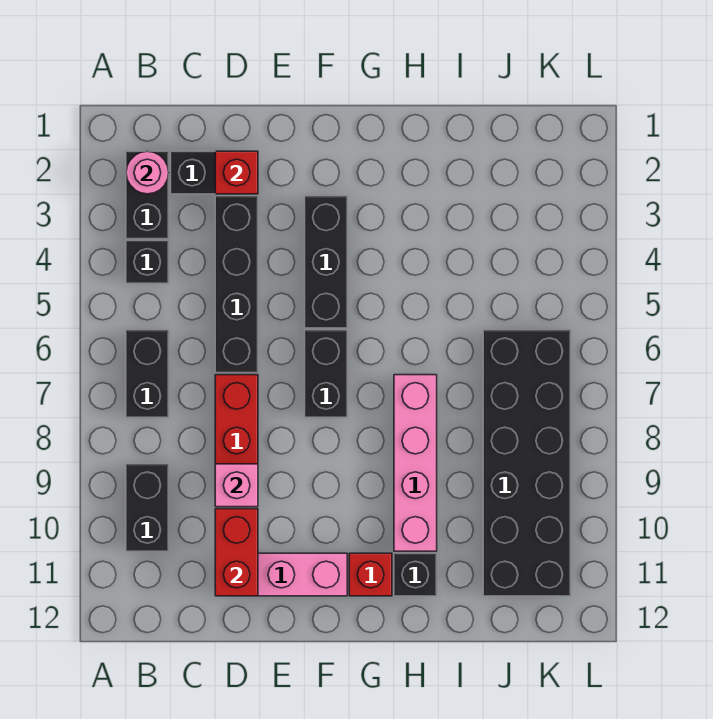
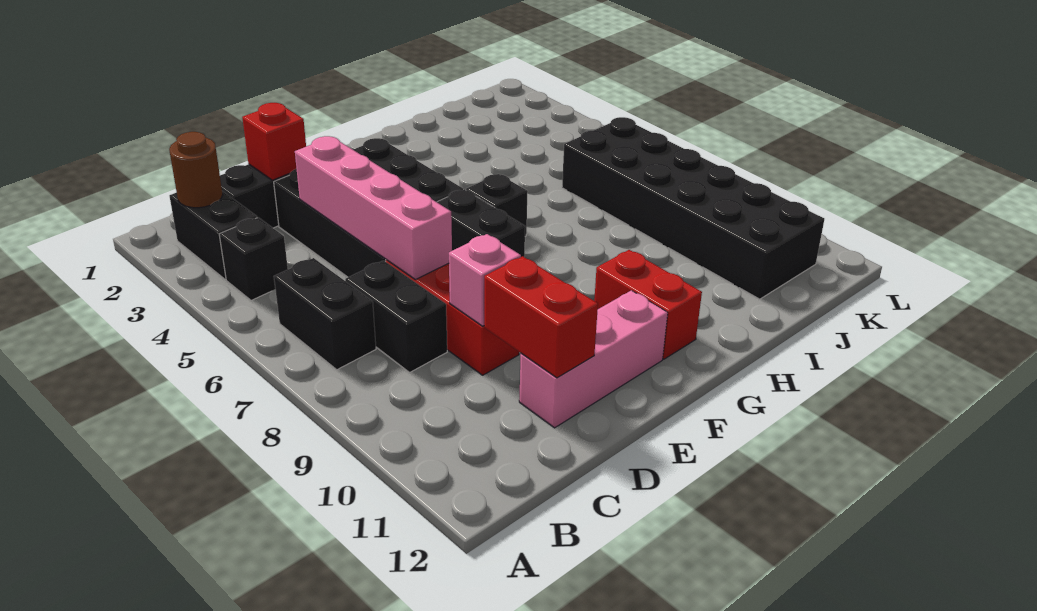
pink round brick B2 level 2 -> brown round brick B2 level 2
black brick B9:B10 level 1 -> black brick C7:C8 level 1
red brick G11 level 1 -> red brick G10:G11 level 1
pink brick H7:H10 level 1 -> pink brick D4:D7 level 2
black brick H11 level 1 -> black brick G6 level 1

